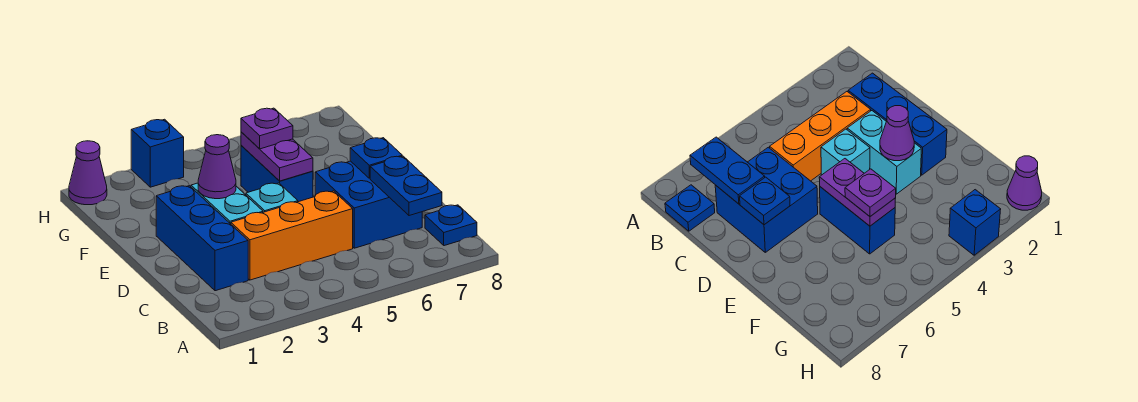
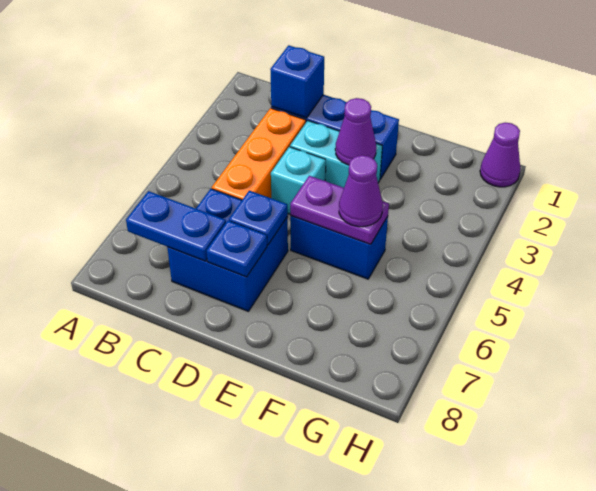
blue plate B8 level 1 -> blue plate D6 level 2
purple plate F5 level 3 -> purple cone F5 level 3
blue brick H3 level 1 -> blue brick C2 level 2

